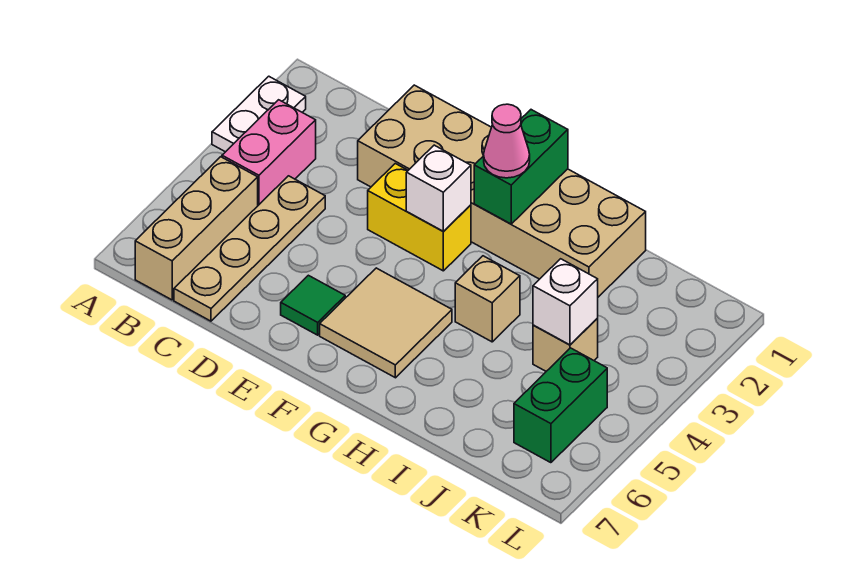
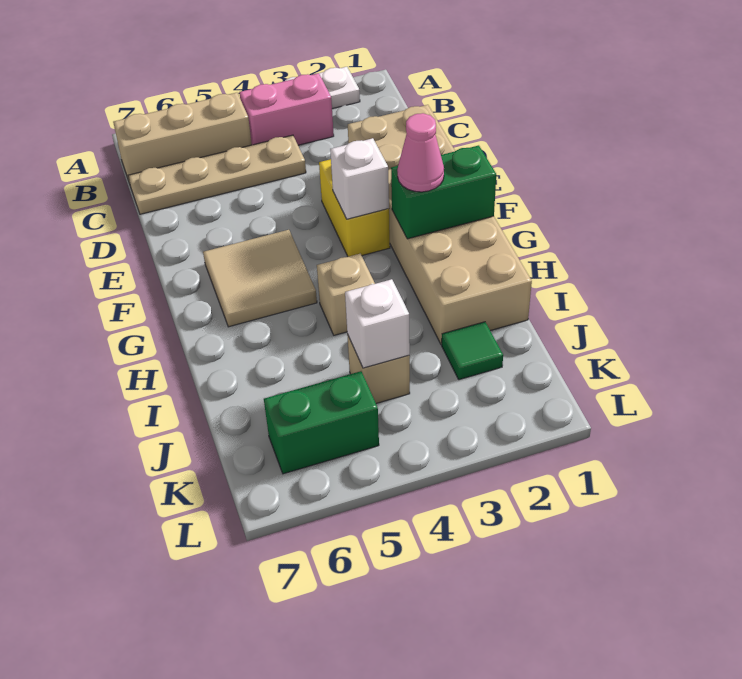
green tile E6 level 1 -> green tile J2 level 1

